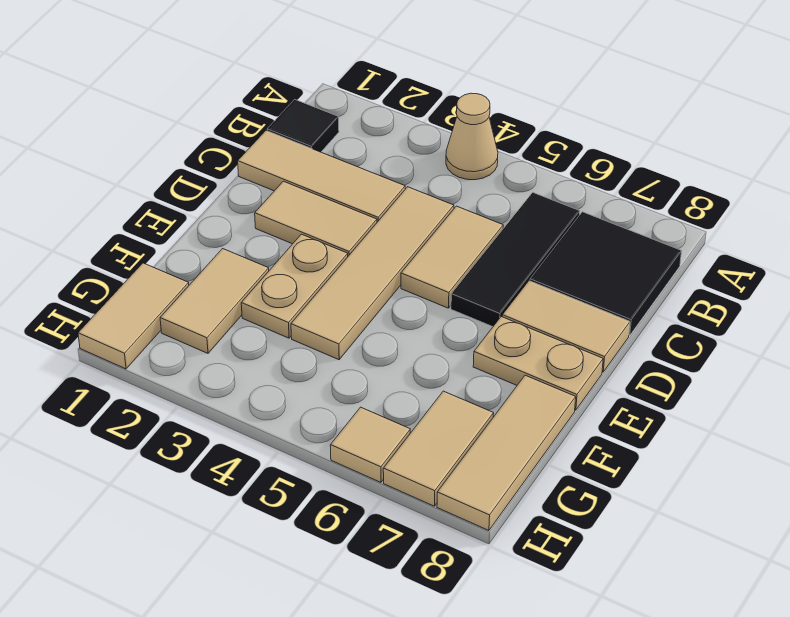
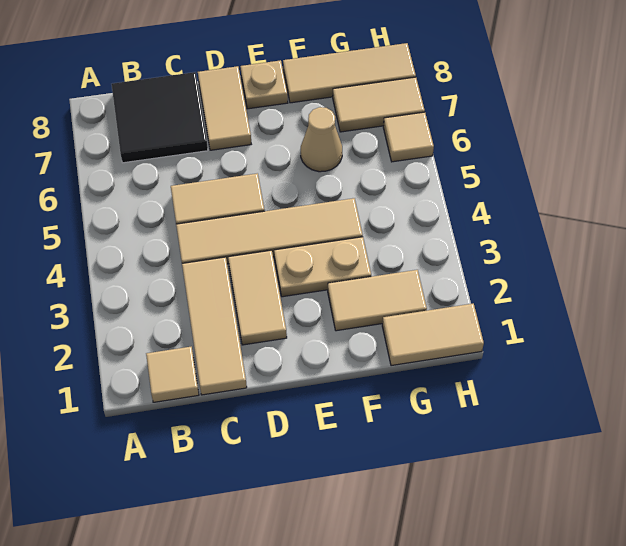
tan cone A4 level 1 -> tan cone F6 level 1
black tile B1 level 1 -> tan tile B1 level 1
black tile B6:D6 level 1 -> none
tan plate E7:E8 level 1 -> tan plate E8 level 1

